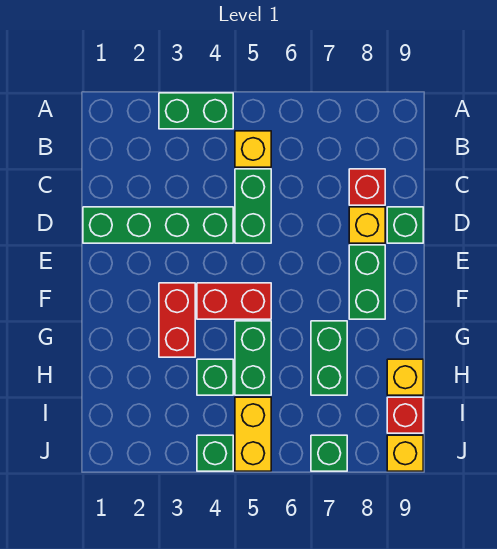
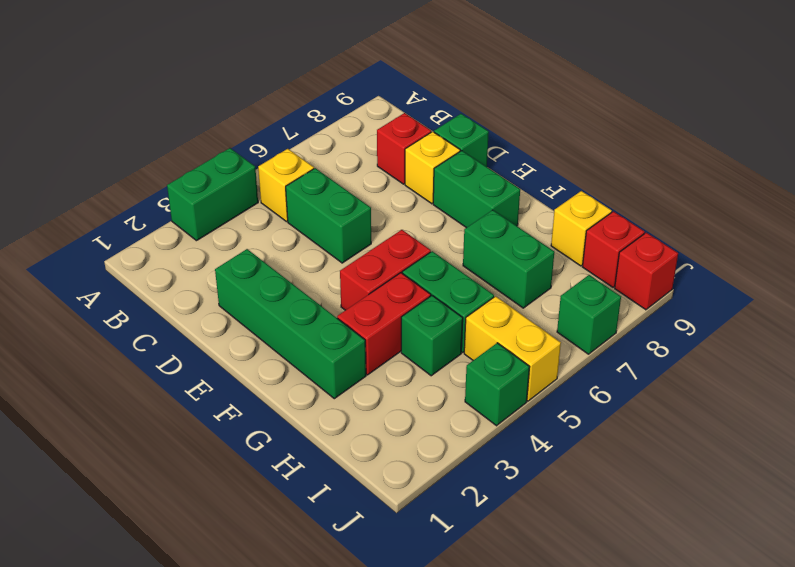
green brick D1:D4 level 1 -> green brick D2:G2 level 1
red brick F3:G3 level 1 -> red brick G3:G4 level 1
yellow brick J9 level 1 -> red brick J9 level 1

